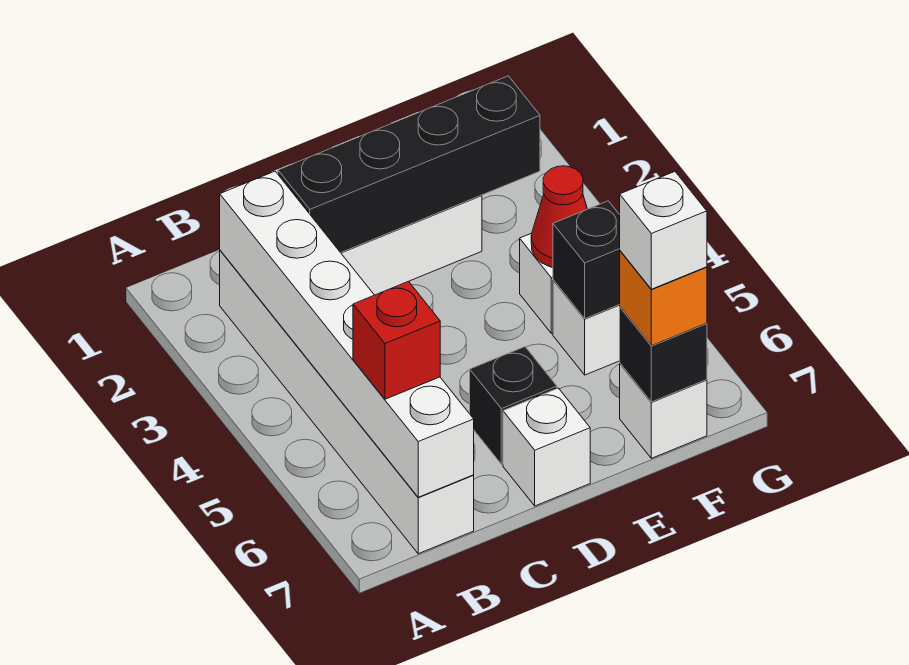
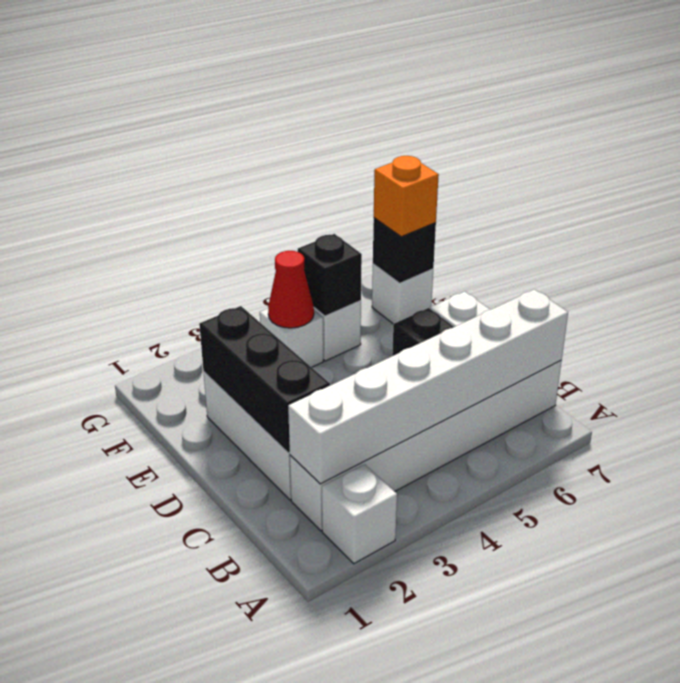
red brick B6 level 3 -> none
black brick C2:F2 level 2 -> black brick C2:E2 level 2
white brick F7 level 4 -> white brick A2 level 1

